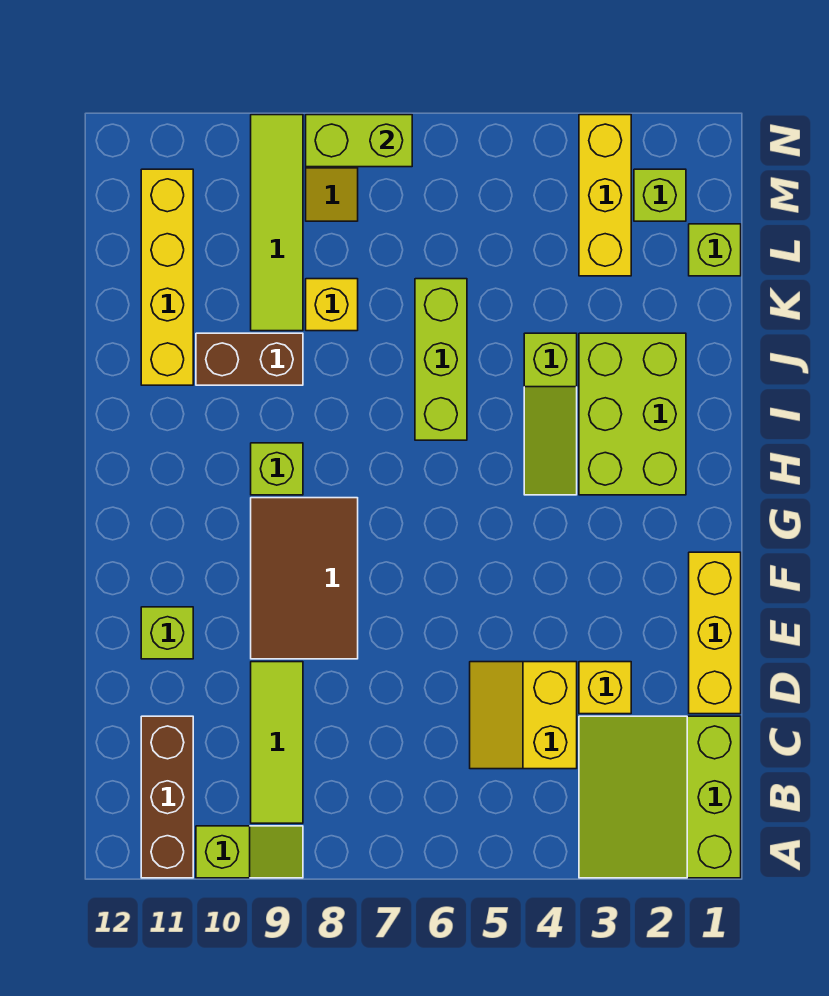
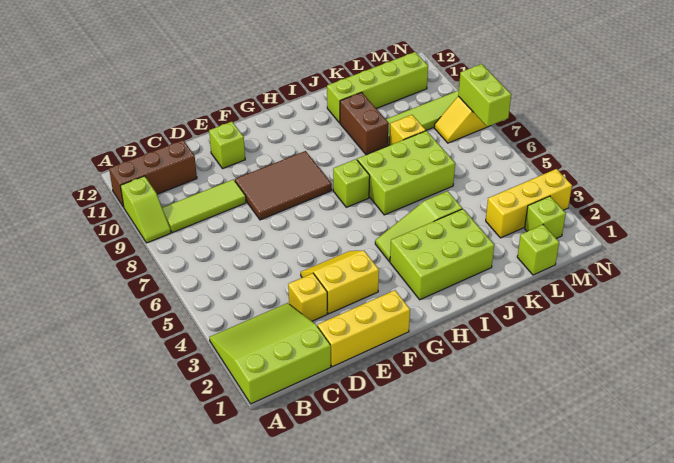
yellow slope C4:D5 level 1 top 4 -> yellow slope E3:F4 level 1 top 3
lime brick H9 level 1 -> lime brick H7 level 1
lime brick I6:K6 level 1 -> lime brick I6:K7 level 1
yellow brick J11:M11 level 1 -> lime brick J11:M11 level 1

